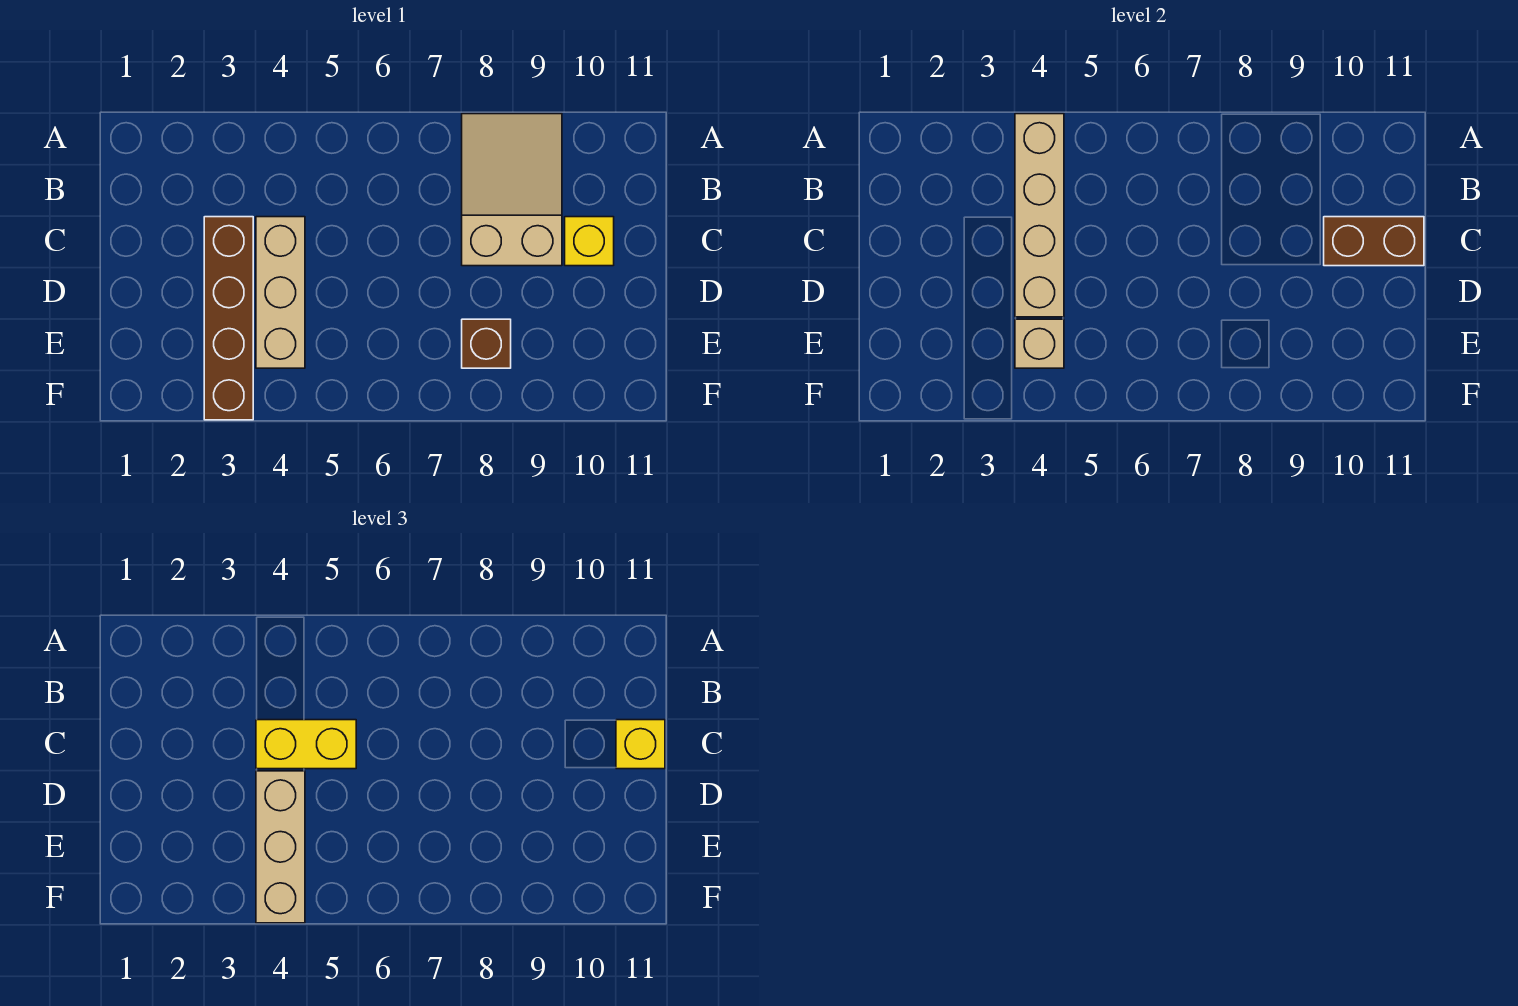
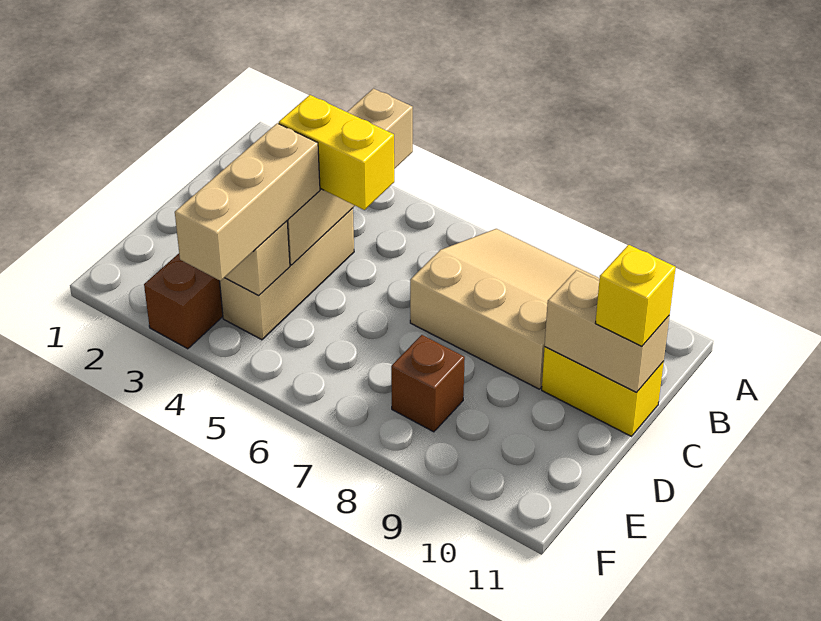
tan slope A8:C9 level 1 top C -> tan slope A7:C9 level 1 top C
yellow brick C10 level 1 -> yellow brick C10:C11 level 1
brown brick C10:C11 level 2 -> tan brick C10:C11 level 2

